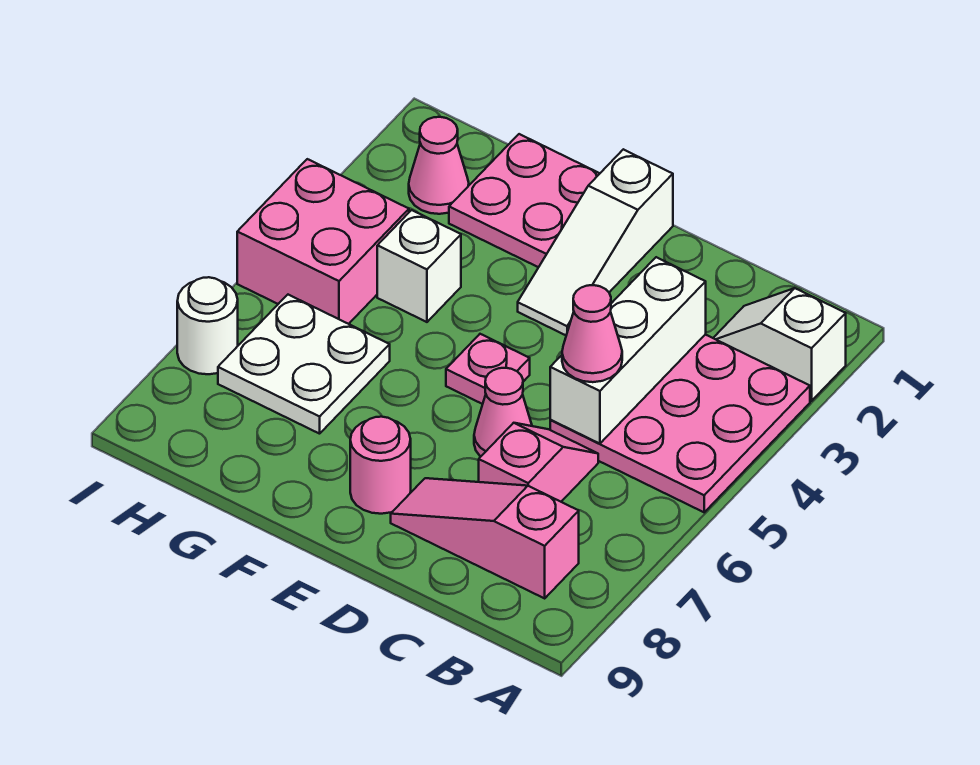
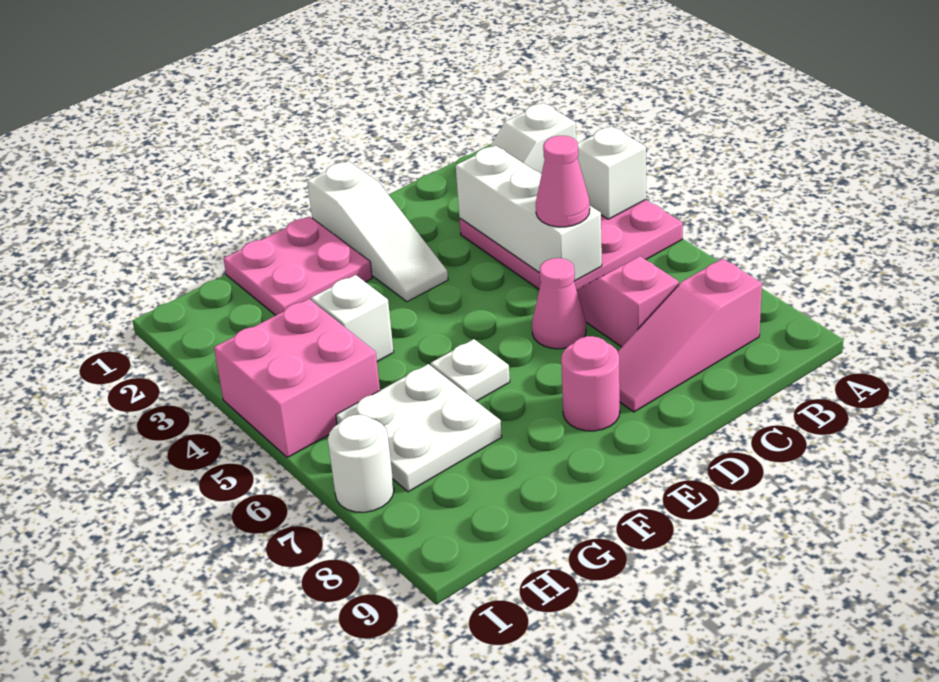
none -> white brick A4 level 2
pink plate E5 level 1 -> none
none -> white plate F6 level 1
pink cone H2 level 1 -> none

